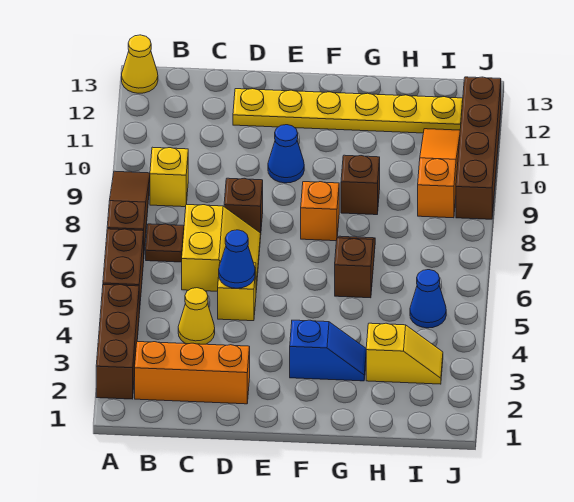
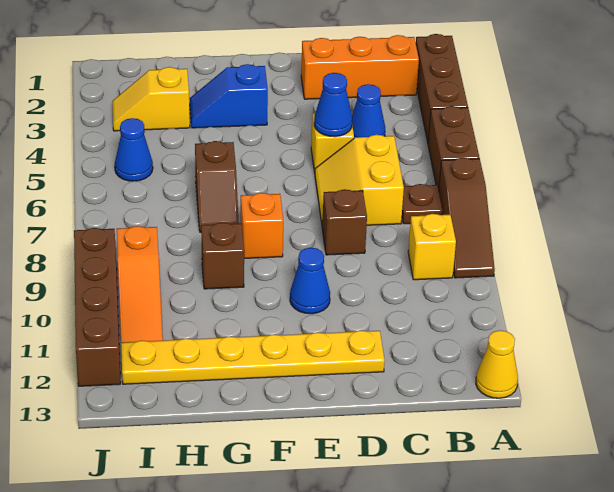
yellow cone C4 level 1 -> blue cone C4 level 1

